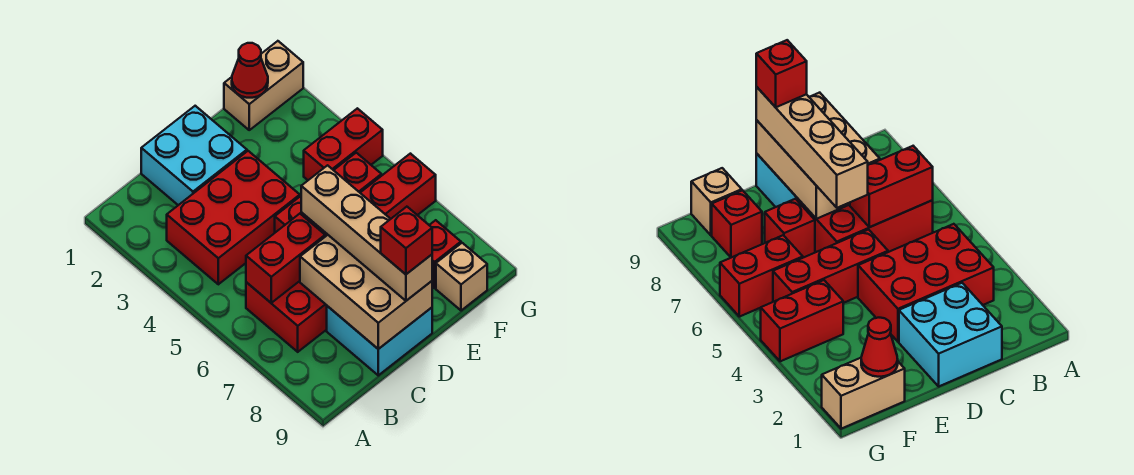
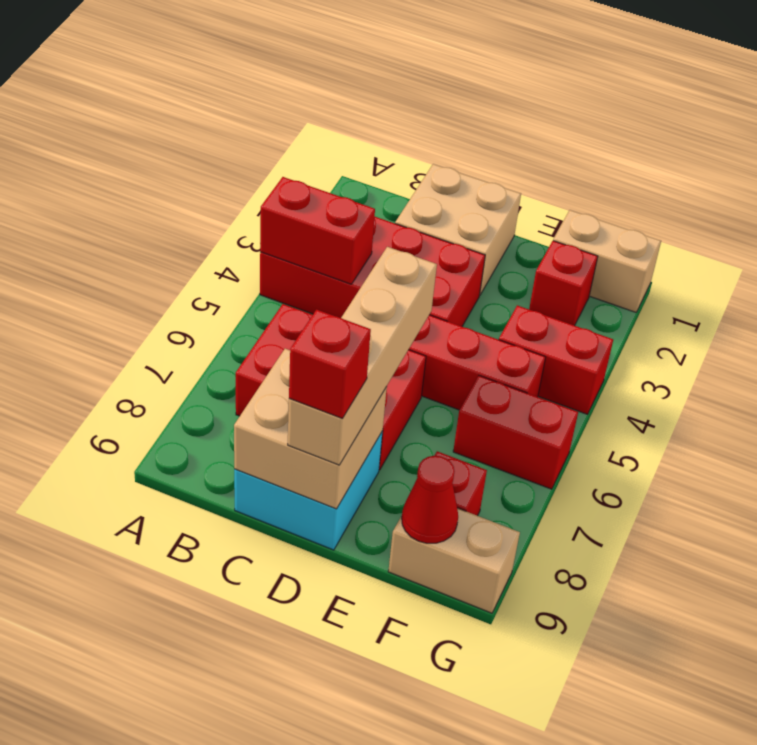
red brick B3:D4 level 1 -> red brick A3:D4 level 1
red brick B6:C6 level 2 -> red brick A4:B4 level 2
cyan brick C1:D2 level 1 -> tan brick C1:D2 level 1
tan brick C7:D9 level 2 -> tan brick C8:D9 level 2
red brick E7 level 1 -> red brick F2 level 1
red cone F1 level 2 -> red cone F9 level 2
tan brick F9 level 1 -> tan brick F9:G9 level 1

